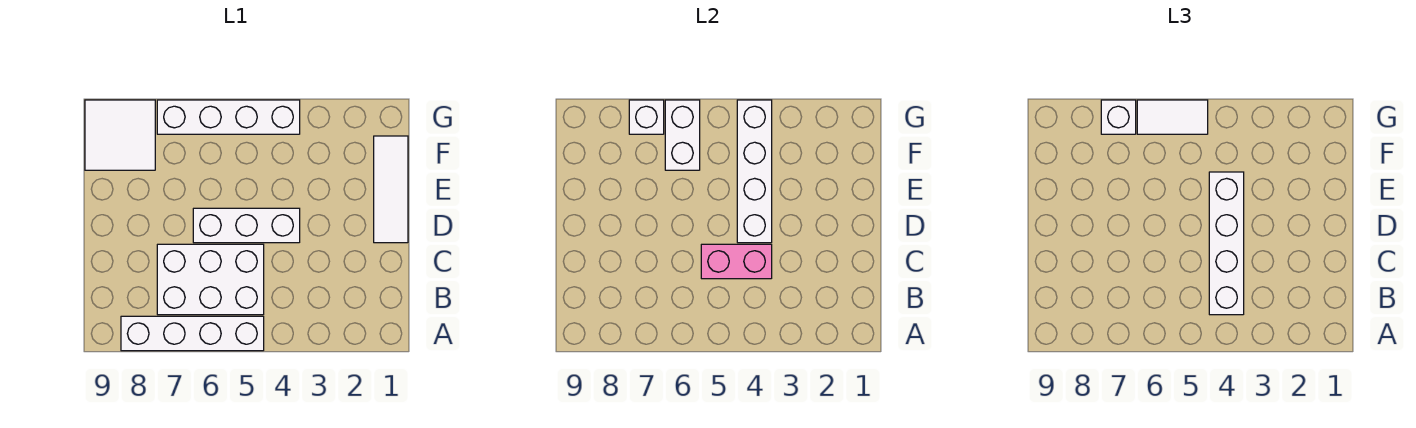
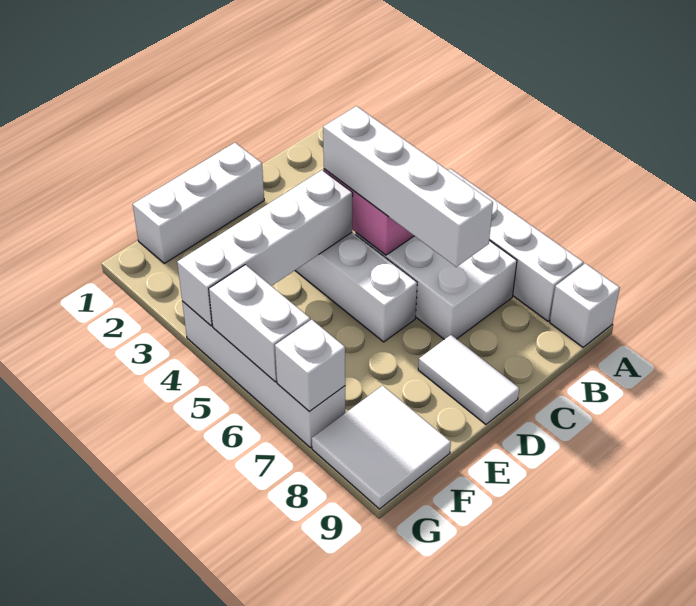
white brick B4:E4 level 3 -> white brick C4:C7 level 3
white tile D1:F1 level 1 -> white brick D1:F1 level 1
white brick F6:G6 level 2 -> white brick G5:G6 level 2
white tile G5:G6 level 3 -> white tile D8:D9 level 1
white brick G7 level 3 -> white brick A9 level 1

